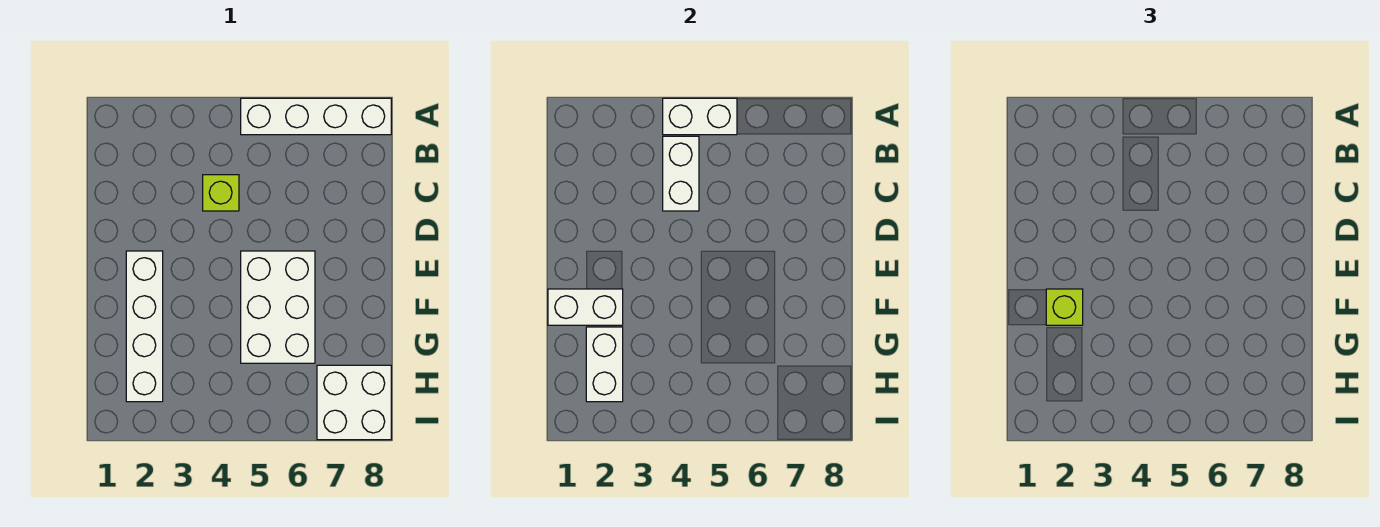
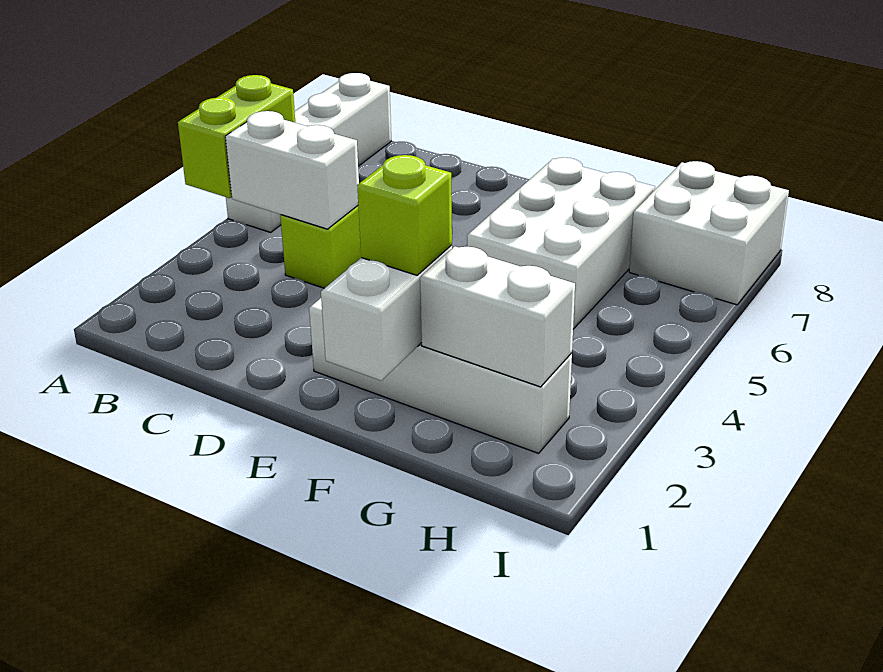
white brick A4:A5 level 2 -> lime brick A4:A5 level 2
white brick E5:G6 level 1 -> white brick F5:G7 level 1

